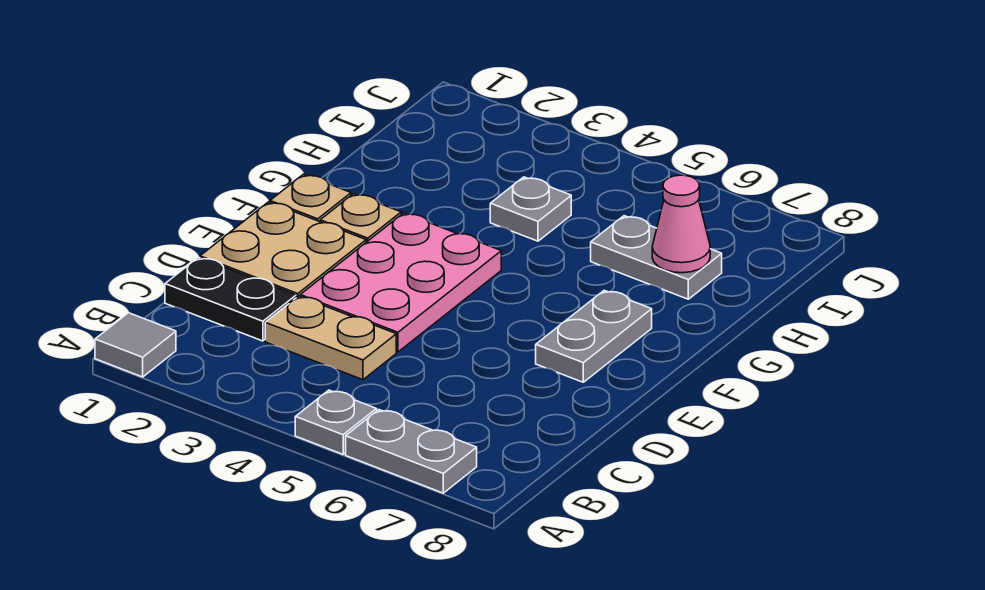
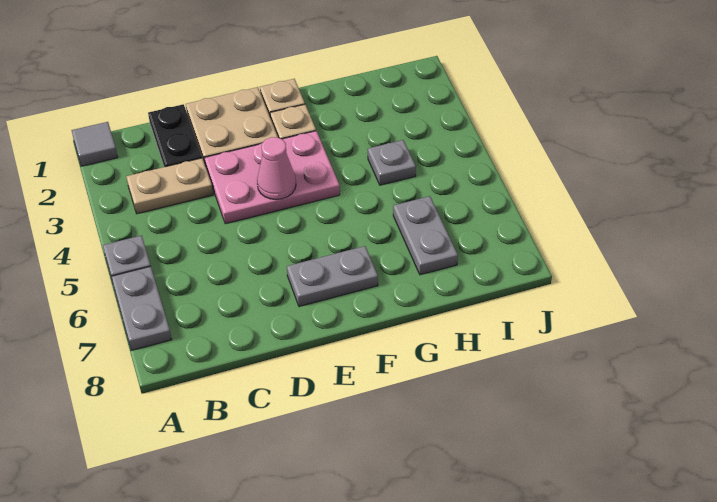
tan plate C3:C4 level 1 -> tan plate B3:C3 level 1
pink cone H7 level 2 -> pink cone E4 level 2

